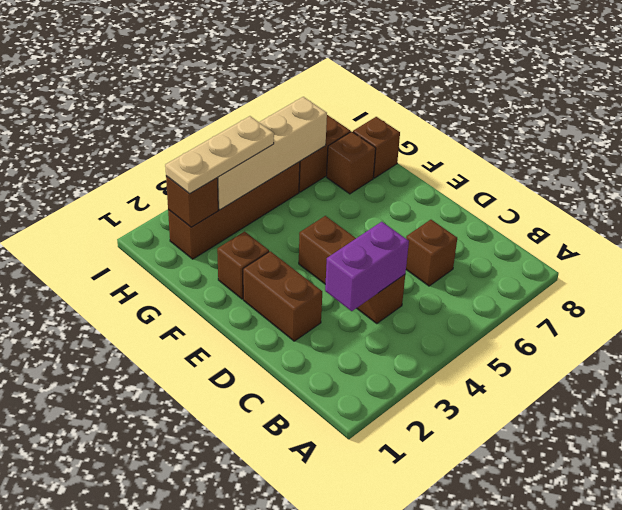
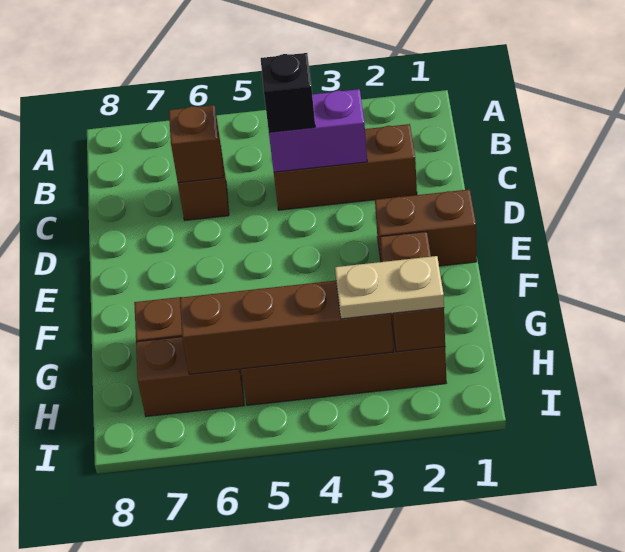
brown brick C4:E4 level 1 -> brown brick C2:C4 level 1
none -> black brick C4 level 3
brown brick D2:E2 level 1 -> brown brick E1:E2 level 1
brown brick G8 level 1 -> brown brick C6 level 2
tan plate H2:H4 level 3 -> tan plate H2:H3 level 3
tan brick H3:H6 level 2 -> brown brick H3:H6 level 2

